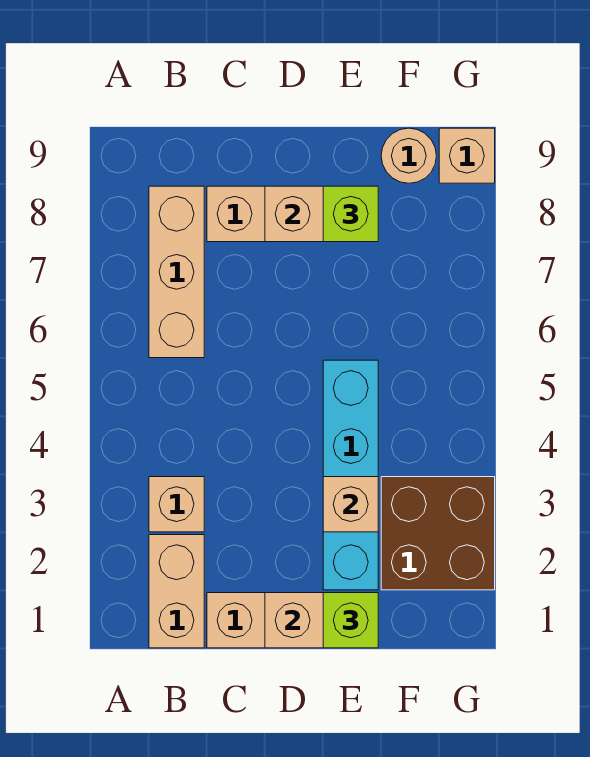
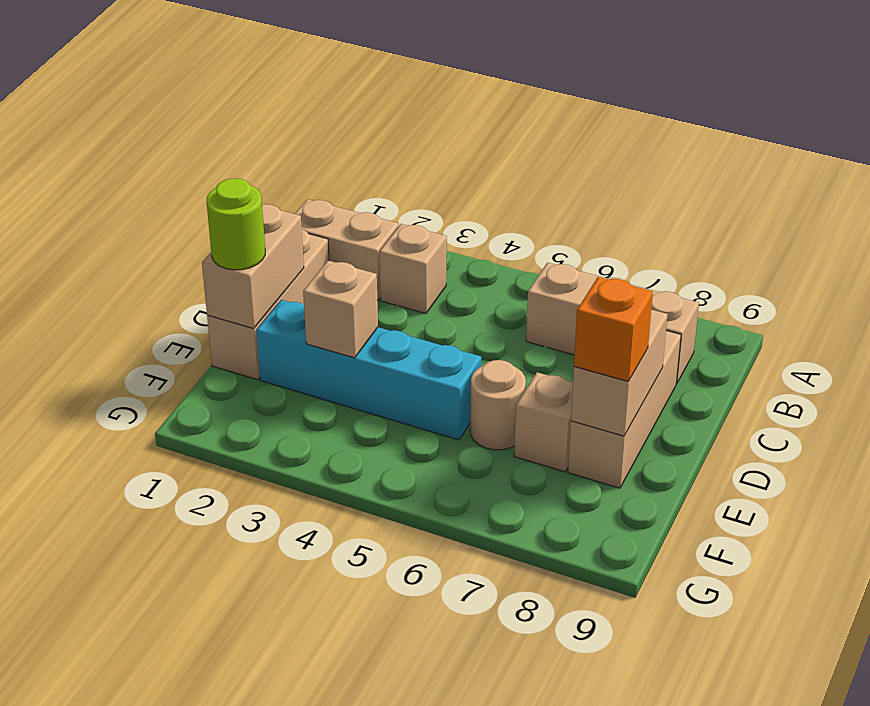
lime brick E1 level 3 -> lime round brick E1 level 3
lime brick E8 level 3 -> orange brick E8 level 3
brown brick F2:G3 level 1 -> none
tan round brick F9 level 1 -> tan round brick E6 level 1
tan brick G9 level 1 -> tan brick E7 level 1

